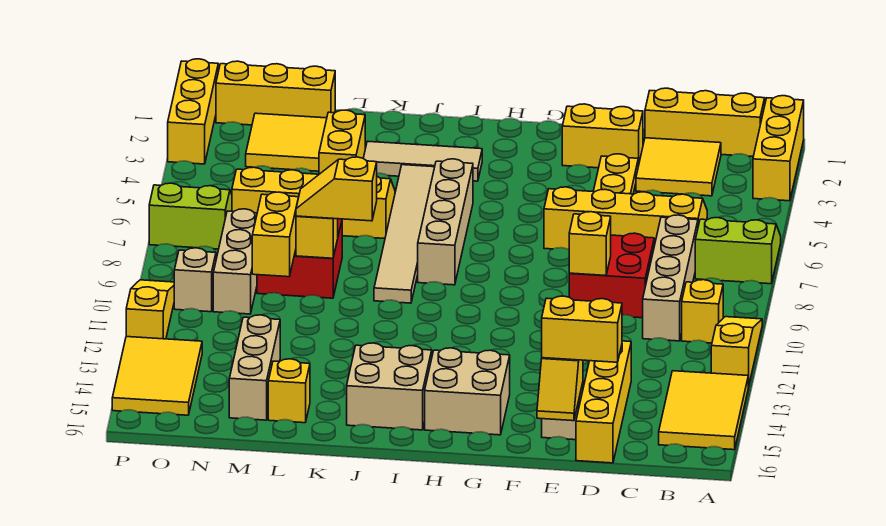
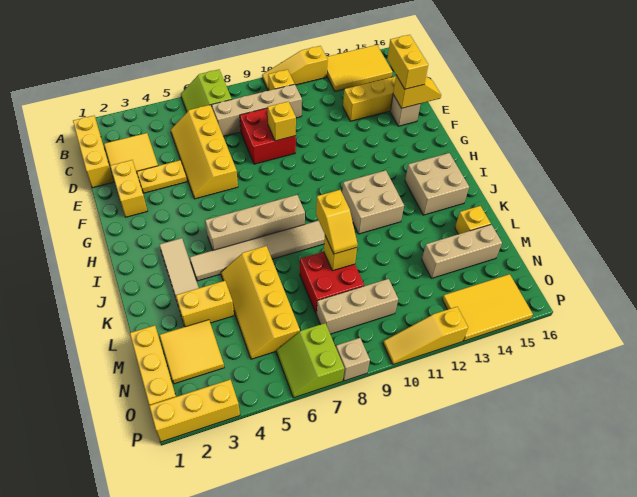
yellow brick A1:A3 level 1 -> none
tan brick G14:H15 level 1 -> tan brick I11:J12 level 1
yellow brick M9:M10 level 2 -> none
tan brick O10 level 1 -> tan brick P8 level 1

